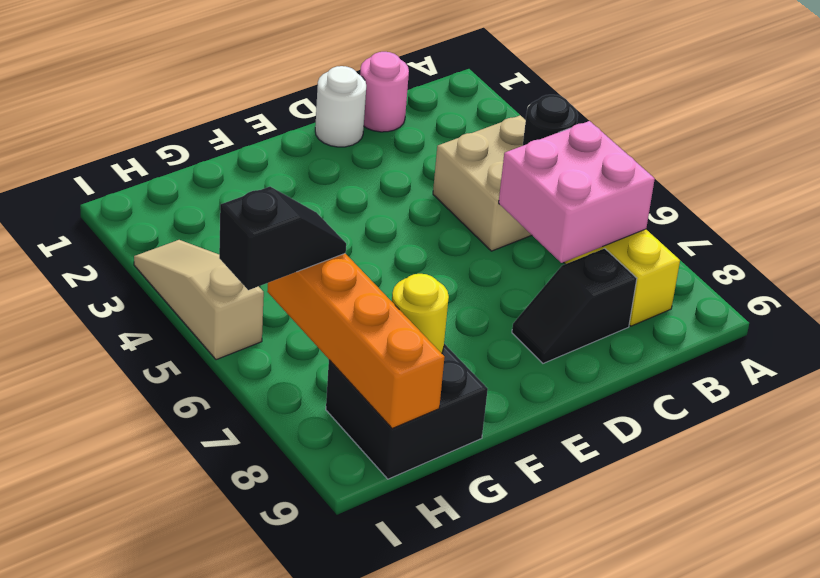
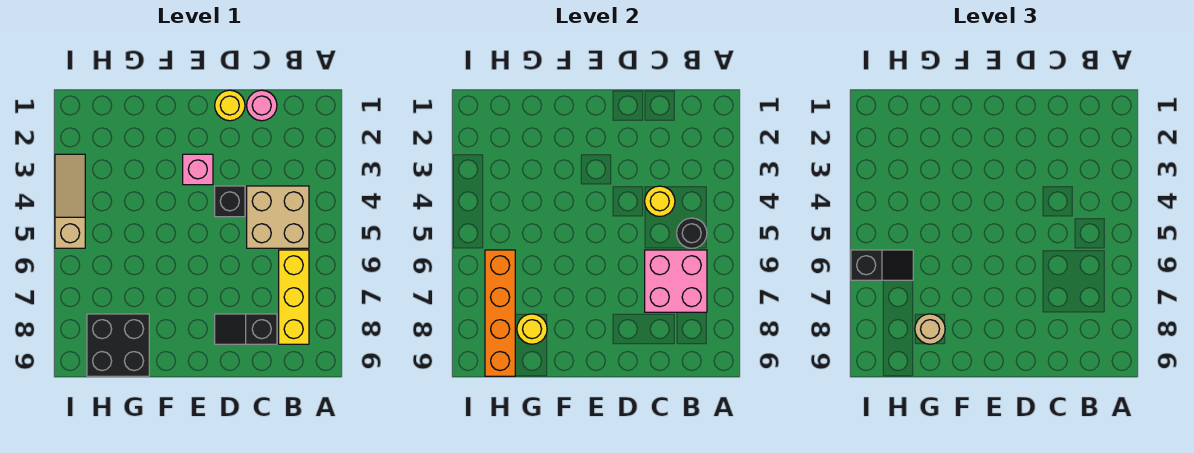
none -> yellow round brick C4 level 2
white round brick D1 level 1 -> yellow round brick D1 level 1
none -> black brick D4 level 1
none -> pink brick E3 level 1
none -> tan round brick G8 level 3

